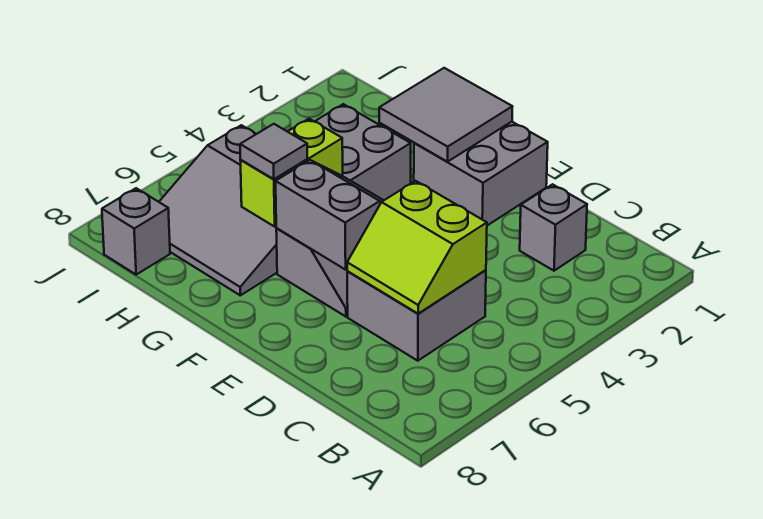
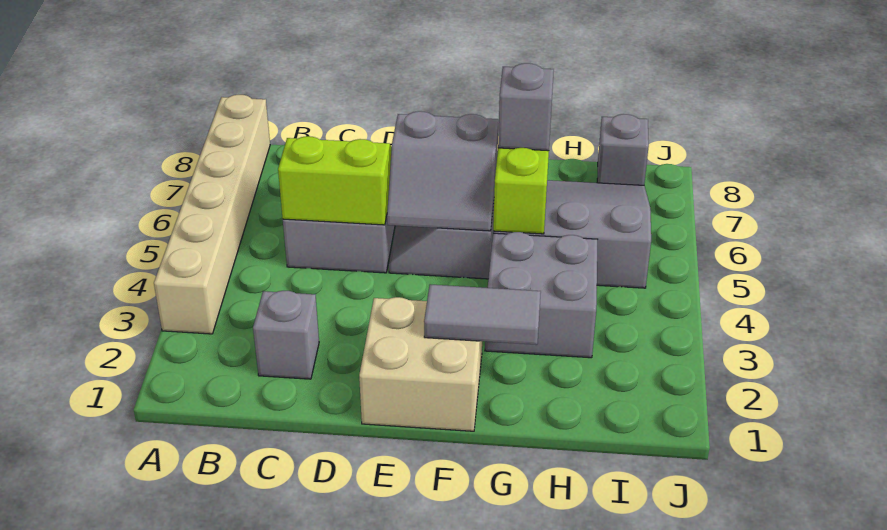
none -> tan brick A3:A8 level 1
grey brick E1:F2 level 1 -> tan brick E1:F2 level 1
grey tile F1:G2 level 2 -> grey tile F2:G2 level 2
grey tile G6 level 3 -> grey brick G6 level 3

